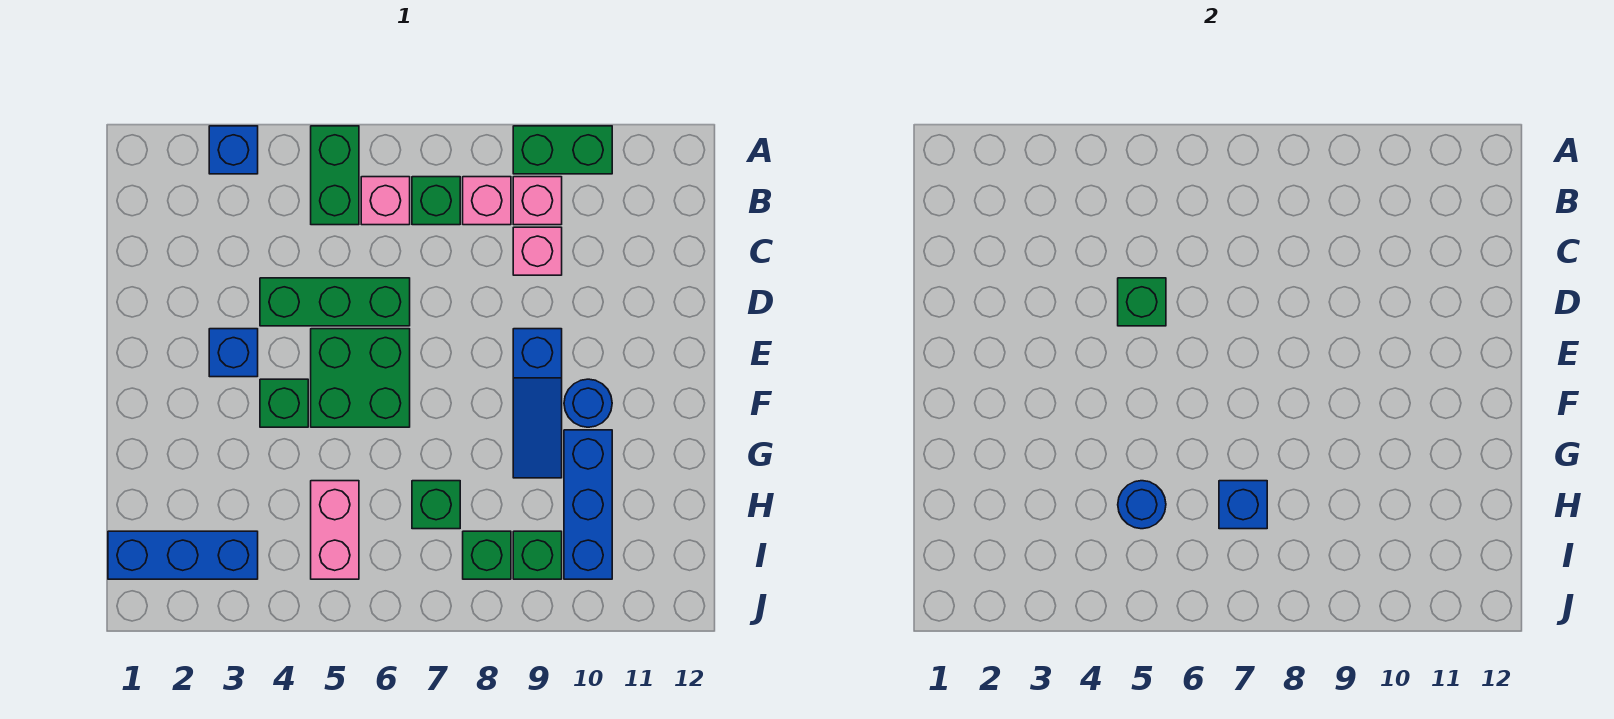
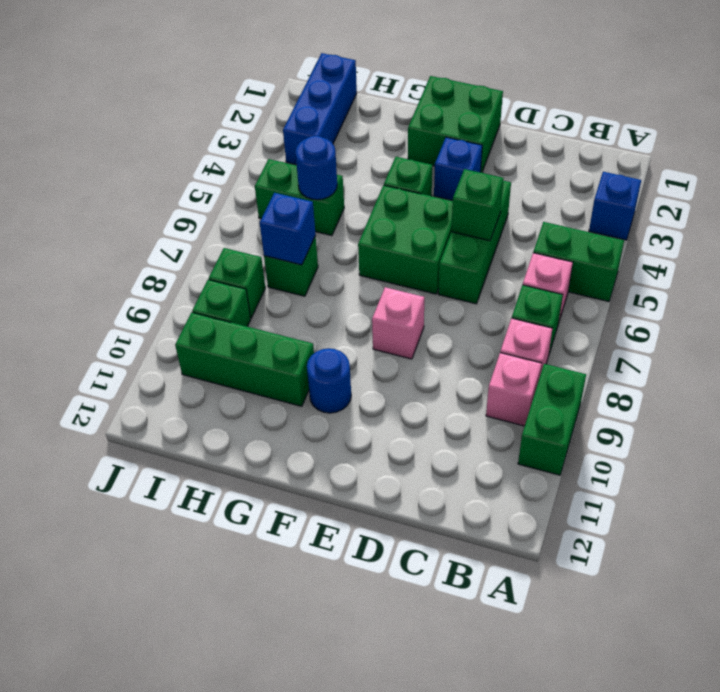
pink brick C9 level 1 -> pink brick E8 level 1
none -> green brick E1:F2 level 1
blue slope E9:G9 level 1 top E -> none
blue brick G10:I10 level 1 -> green brick G10:I10 level 1
pink brick H5:I5 level 1 -> green brick H5:I5 level 1

